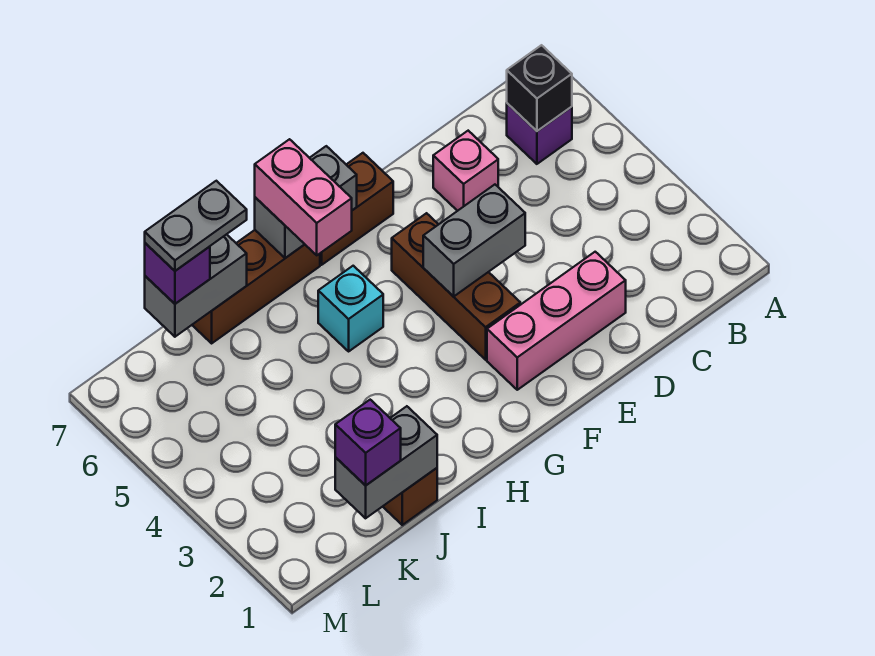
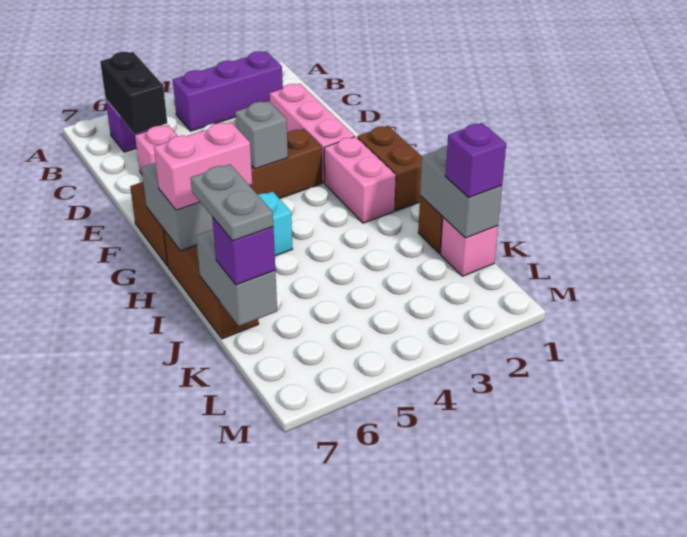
none -> purple brick B2:B4 level 1
black brick B6 level 2 -> black brick B6:C6 level 2
grey brick E4:F4 level 2 -> grey brick F4 level 2
none -> brown brick G1:H1 level 1
none -> pink brick G2:H2 level 1
none -> pink brick K1 level 1

